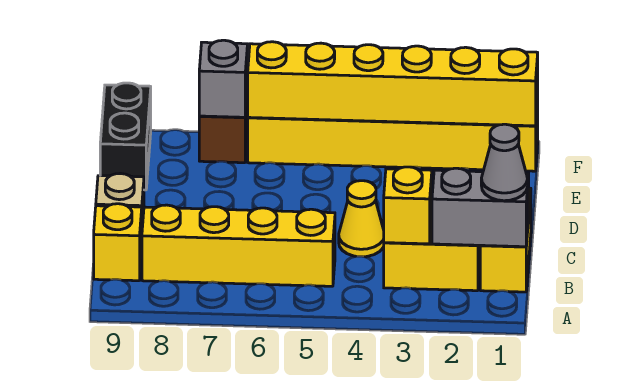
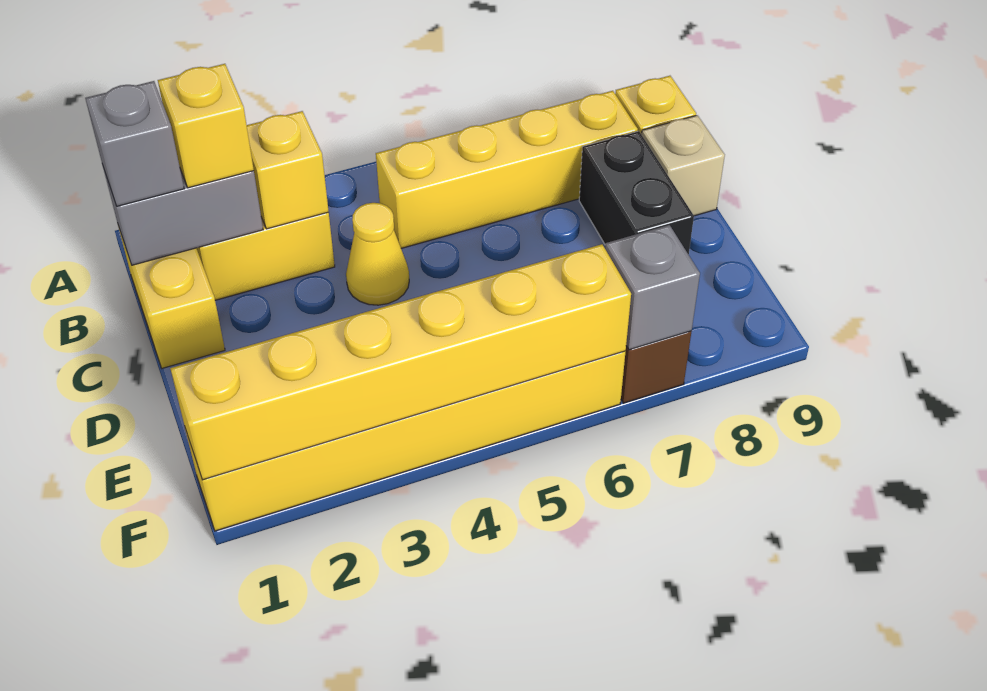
grey cone B1 level 3 -> grey brick B1 level 3
none -> yellow brick B2 level 3
black brick E9:F9 level 1 -> black brick C8:D8 level 1

